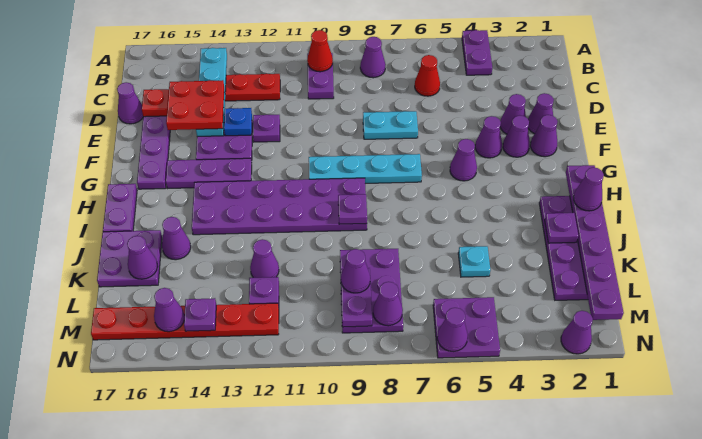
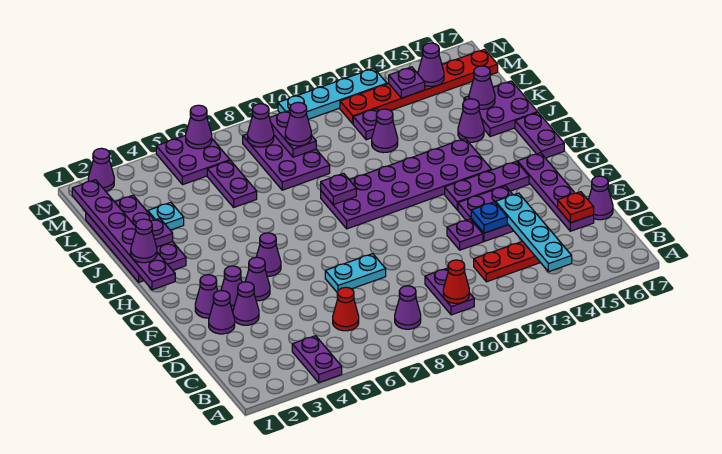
red plate D14:E15 level 3 -> none
cyan plate G7:G10 level 1 -> cyan plate N10:N13 level 1
cyan plate K5 level 1 -> cyan plate K3 level 1
none -> purple plate K6:L6 level 1

